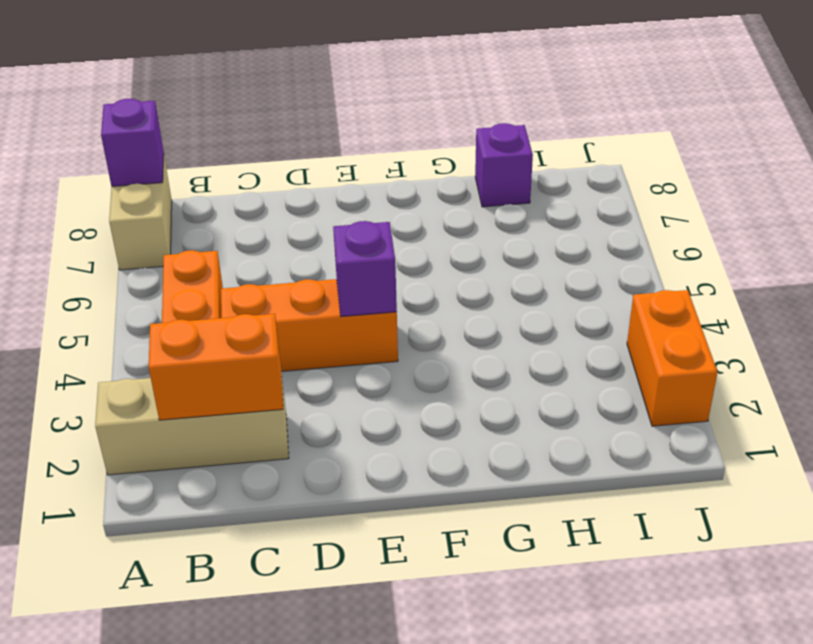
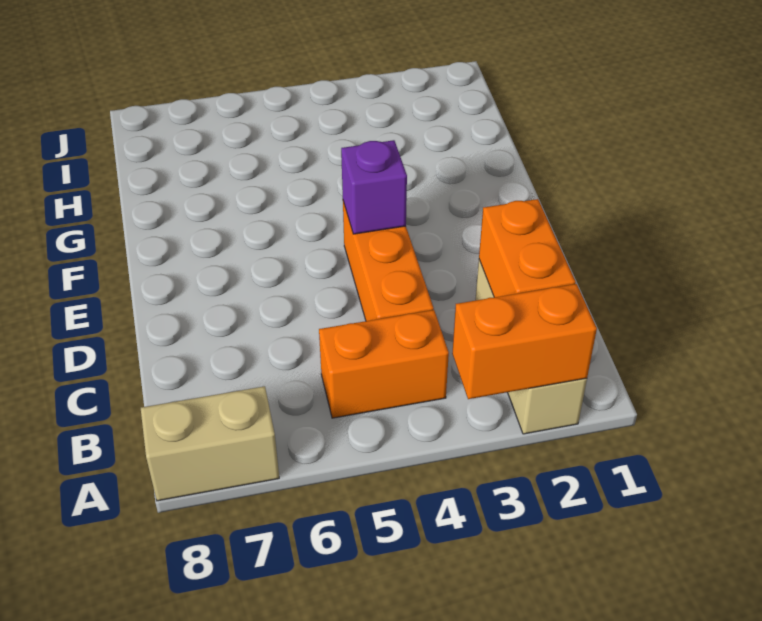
purple brick A8 level 2 -> none
purple brick H8 level 1 -> none
orange brick J2:J3 level 1 -> orange brick A2:A3 level 2

